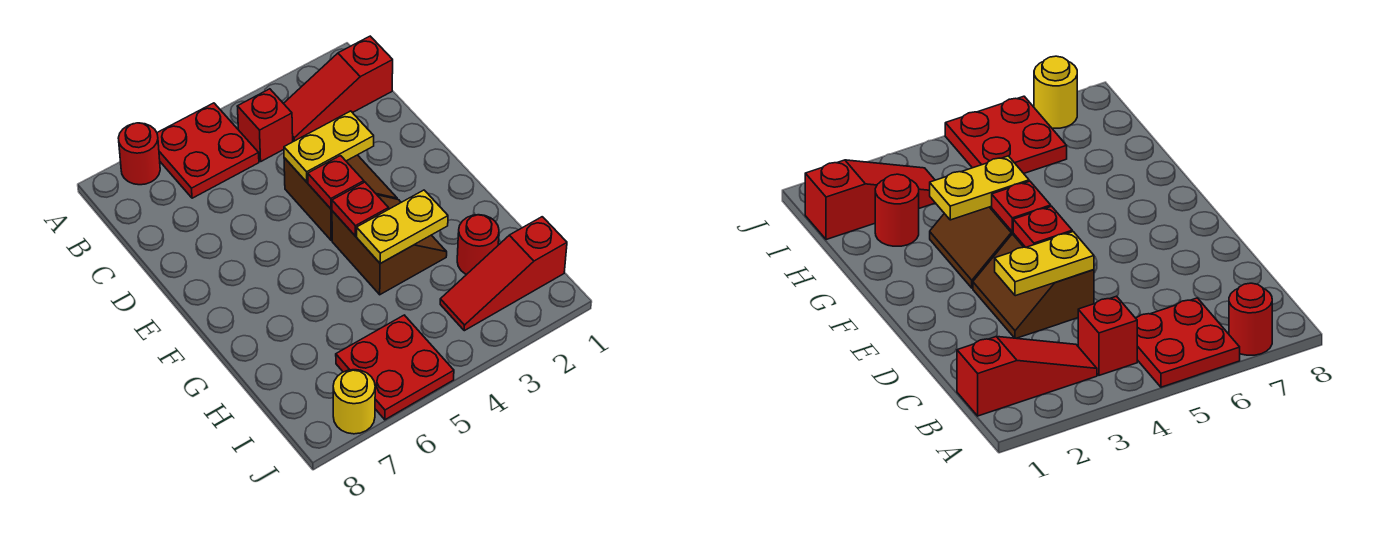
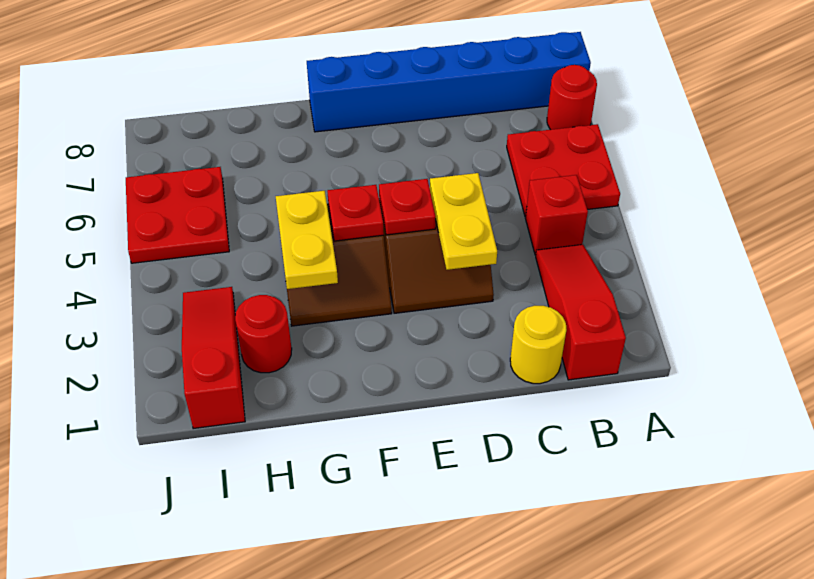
none -> blue brick A8:F8 level 1
yellow round brick J7 level 1 -> yellow round brick C1 level 1

